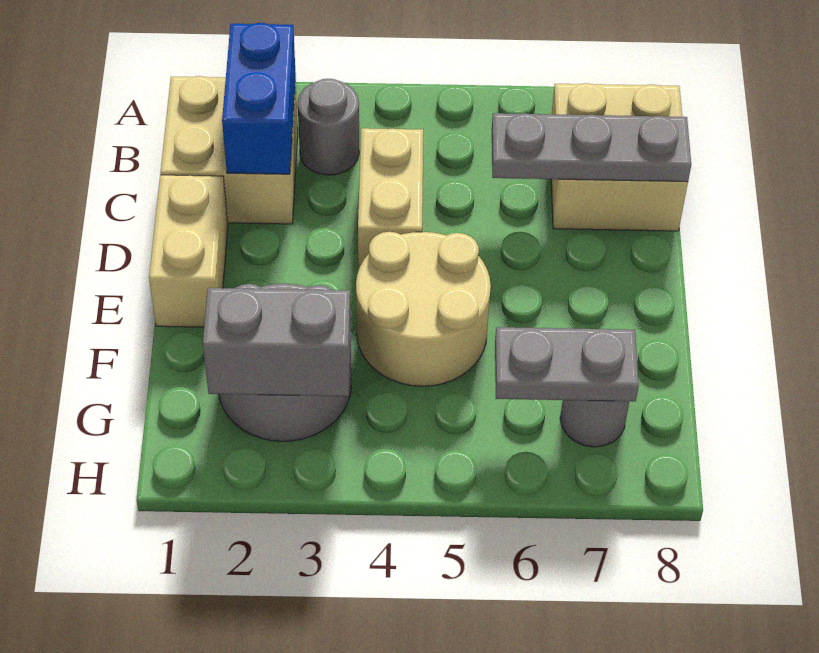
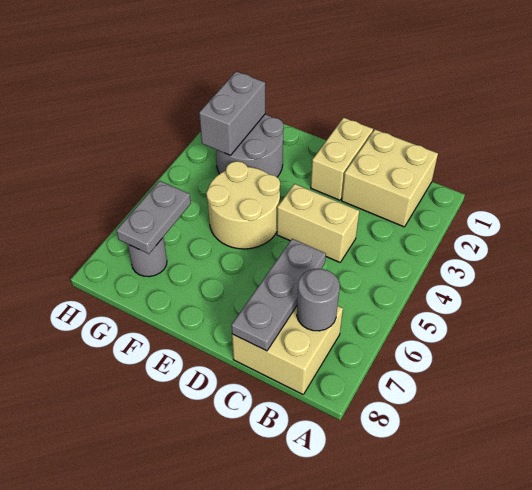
blue brick B2:C2 level 2 -> none
grey round brick B3 level 1 -> grey round brick B7 level 2
tan brick D1:E1 level 1 -> tan brick D1:D2 level 1

